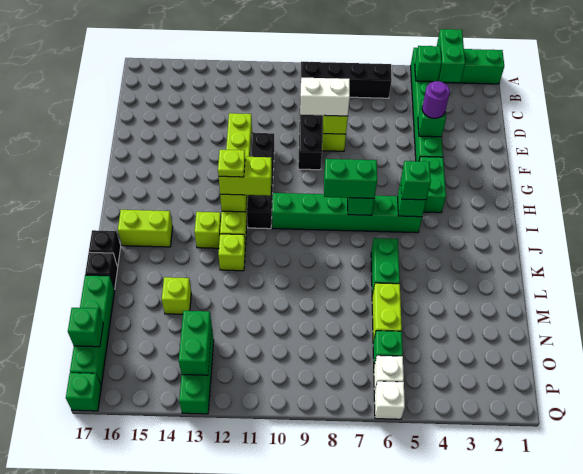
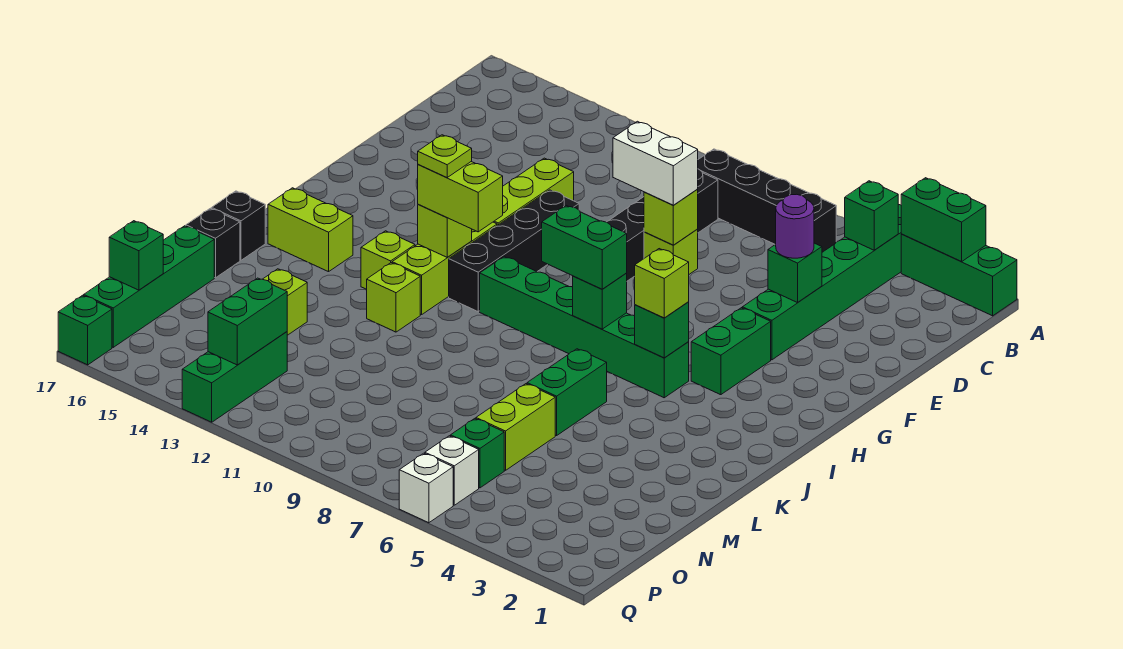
green brick A3:B3 level 2 -> green brick A2:A3 level 2
green brick I5 level 3 -> lime brick I5 level 3

